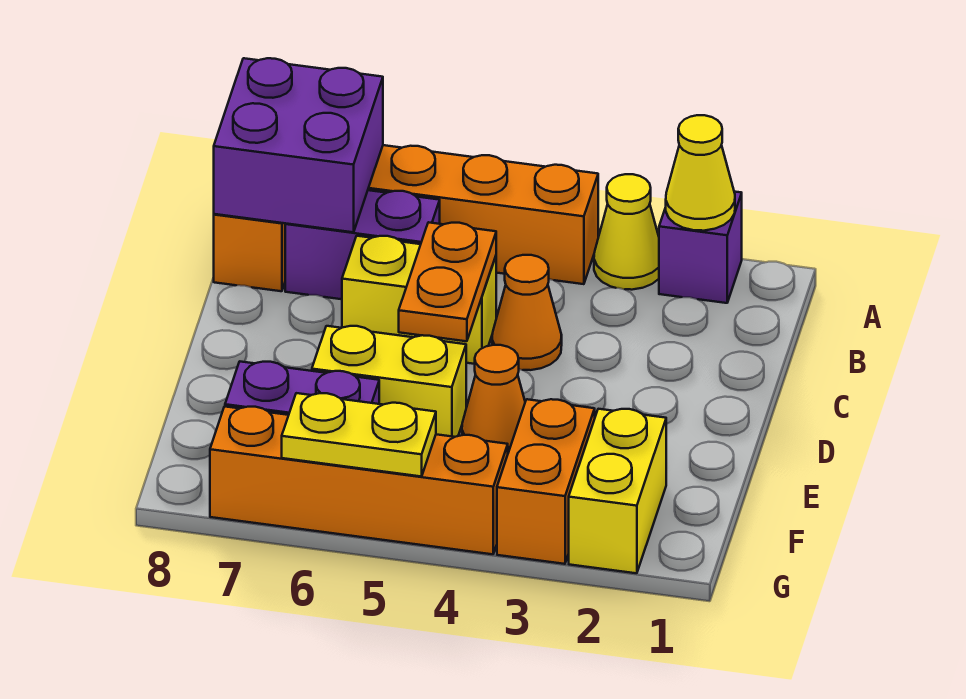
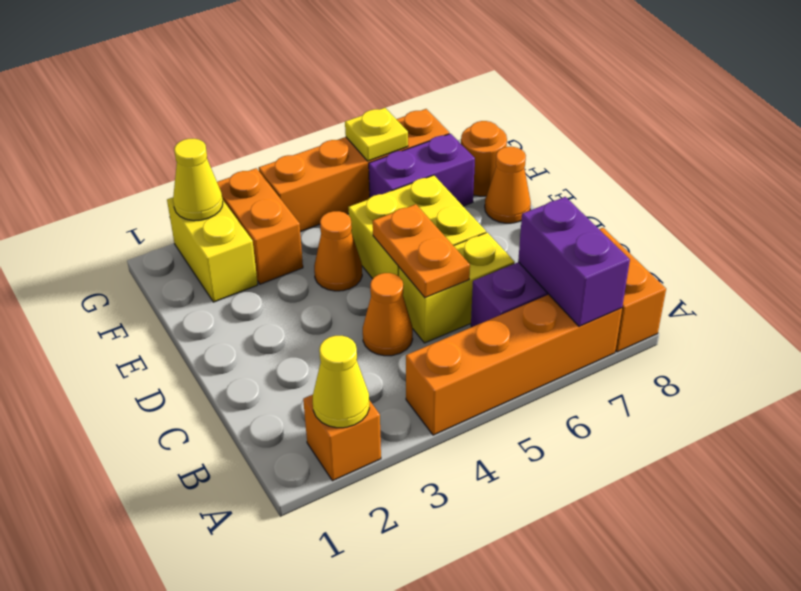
purple brick A2 level 1 -> orange brick A2 level 1
yellow cone A3 level 1 -> yellow cone G2 level 2
purple brick A7:B8 level 2 -> purple brick A7:B7 level 2
yellow brick E5:E6 level 1 -> yellow brick D5:E6 level 1
none -> orange cone E8 level 1
none -> orange round brick F8 level 1
yellow plate G5:G6 level 2 -> yellow plate G6 level 2

